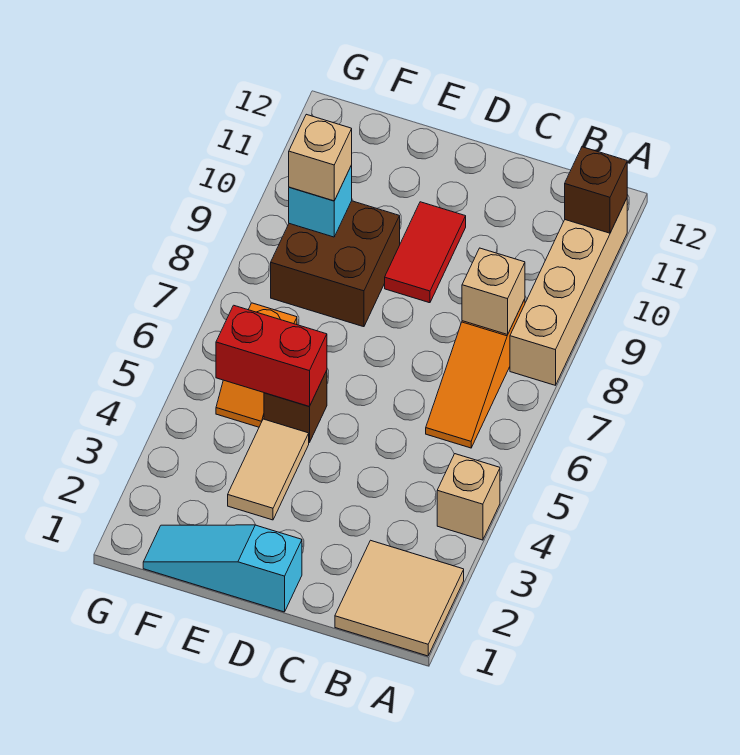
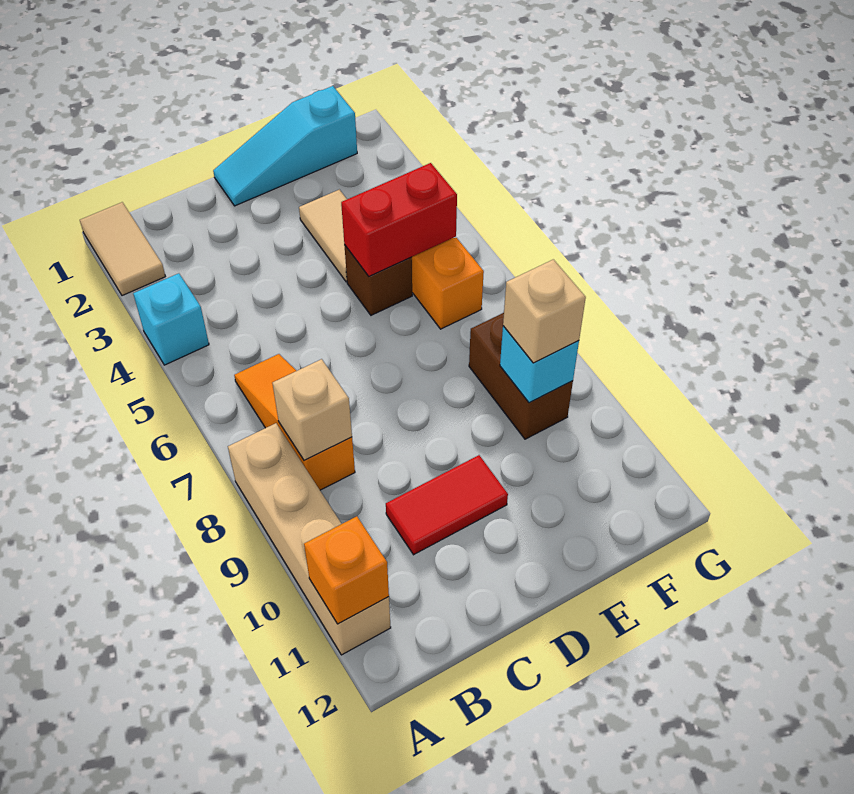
tan tile A1:B2 level 1 -> tan tile A1:A2 level 1
tan brick A4 level 1 -> cyan brick A4 level 1
brown brick A11 level 2 -> orange brick A11 level 2
cyan slope D1:F1 level 1 top D -> cyan slope D1:F1 level 1 top F
red tile D9:D10 level 1 -> red tile C10:D10 level 1
brown brick E8:F9 level 1 -> brown brick F8:F9 level 1

